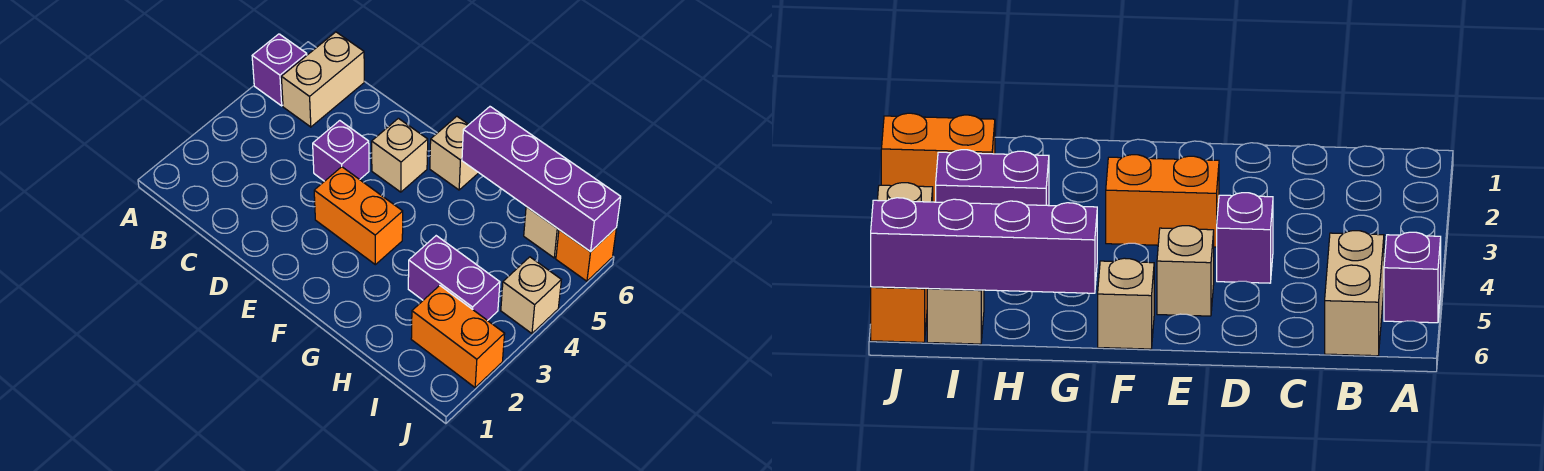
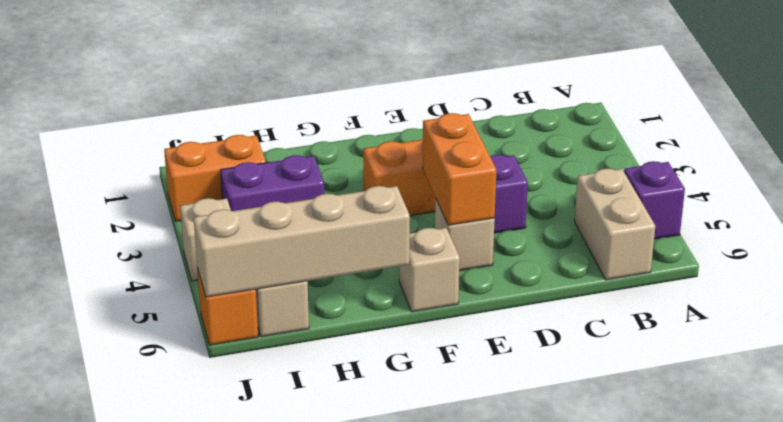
none -> orange brick E4:E5 level 2
purple brick G6:J6 level 2 -> tan brick G6:J6 level 2

